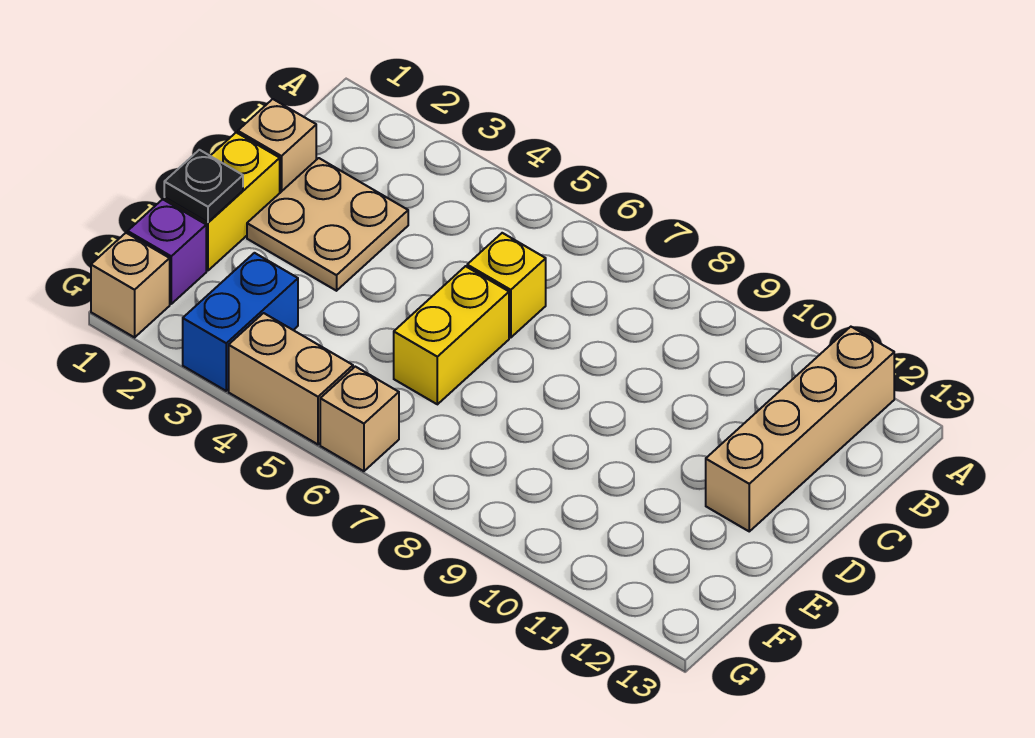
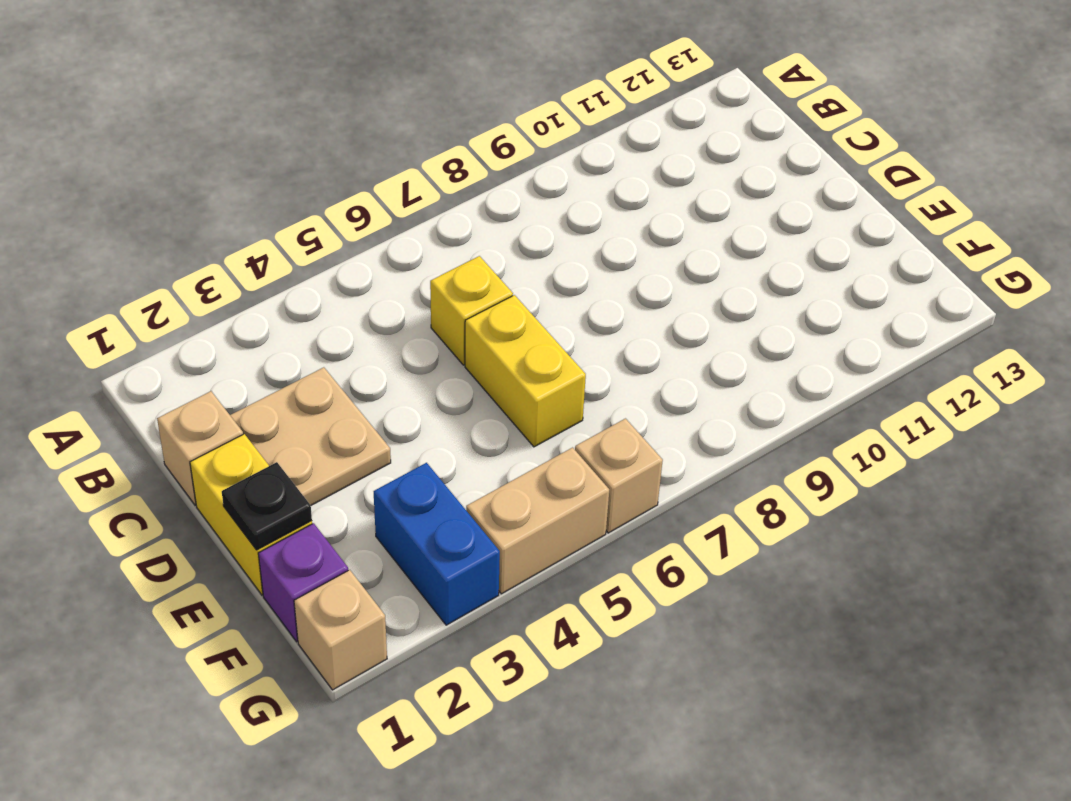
tan brick A12:D12 level 1 -> none

